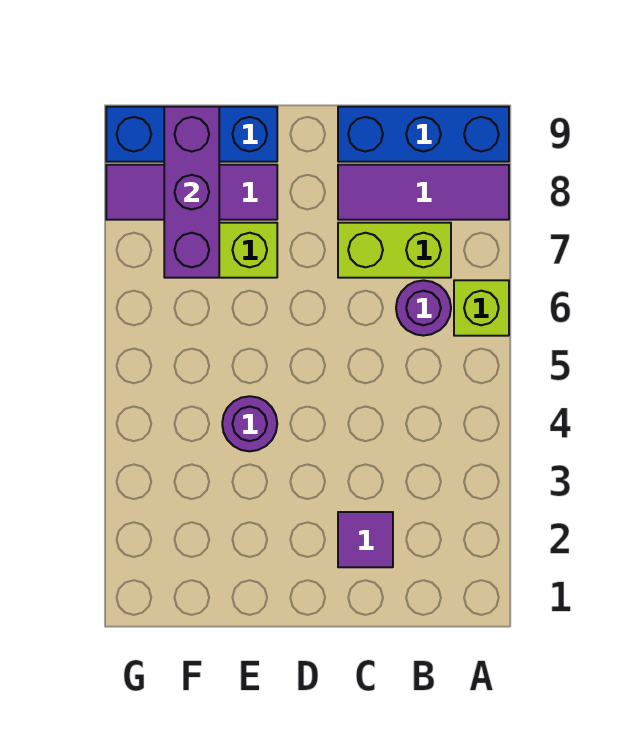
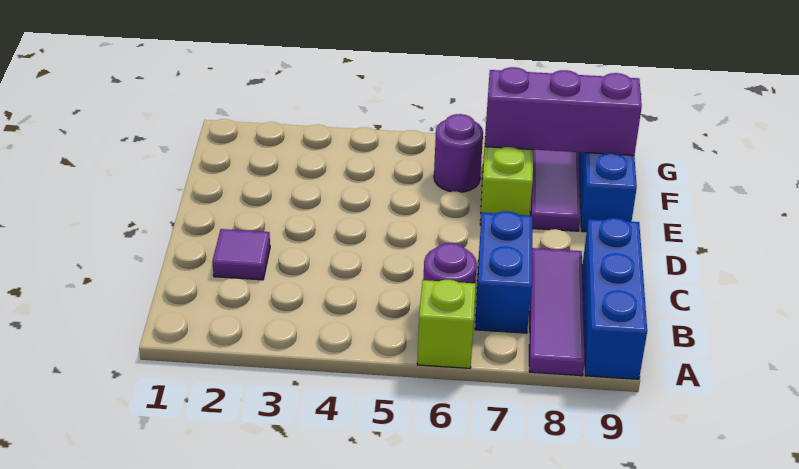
lime brick B7:C7 level 1 -> blue brick B7:C7 level 1
purple round brick E4 level 1 -> purple round brick F6 level 1

